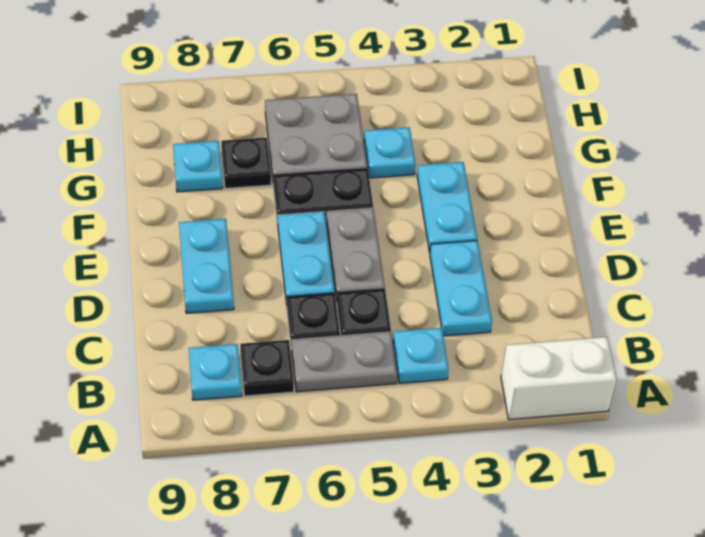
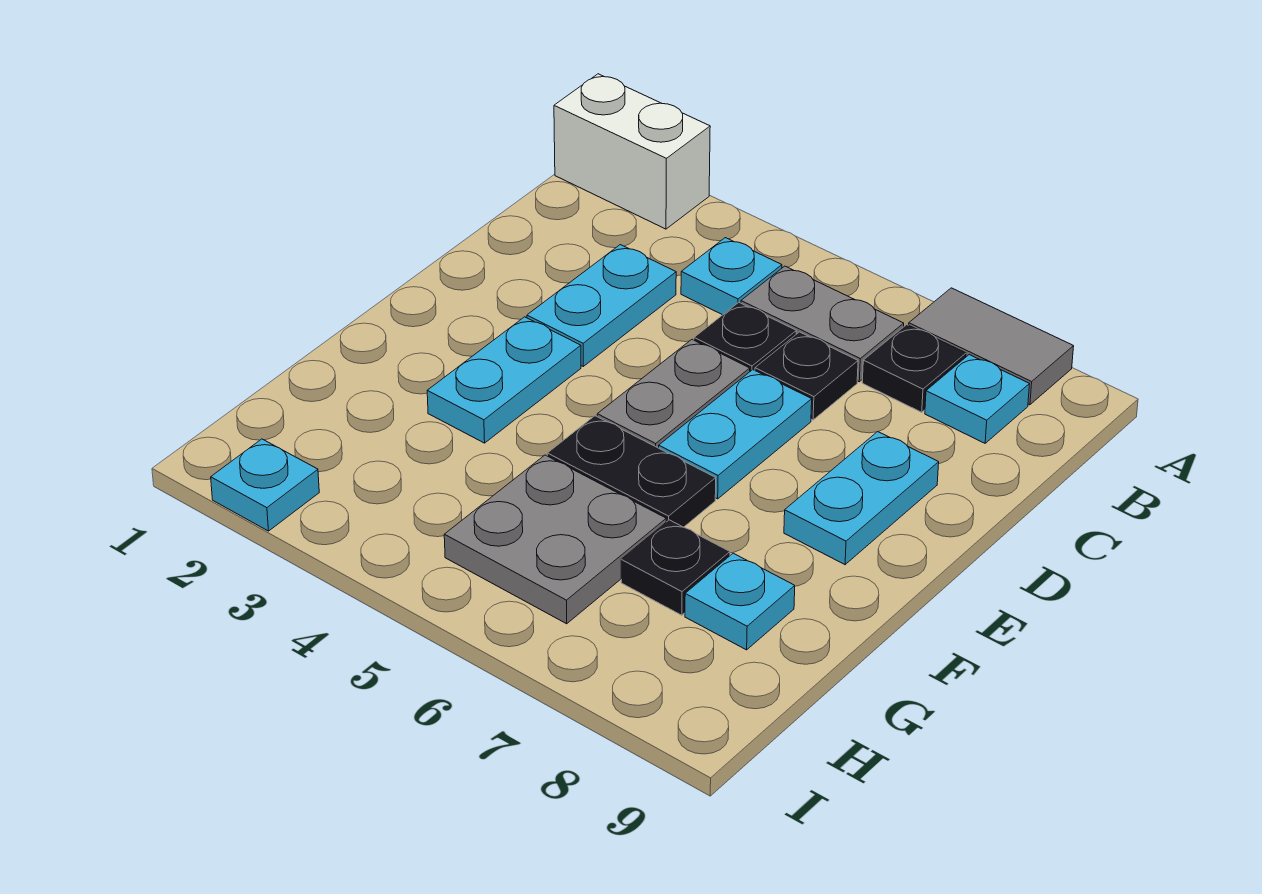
none -> grey tile A7:A8 level 1
cyan plate G4 level 1 -> cyan plate I2 level 1

